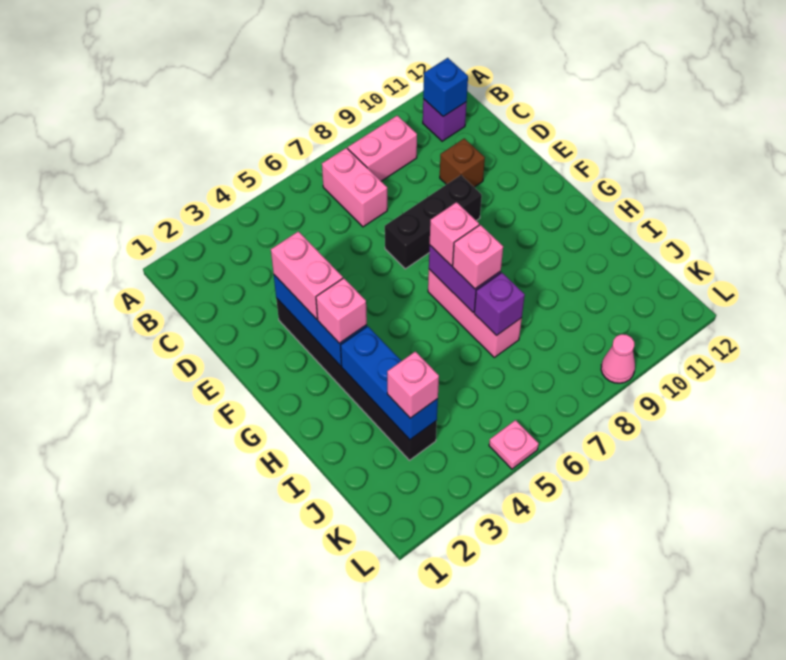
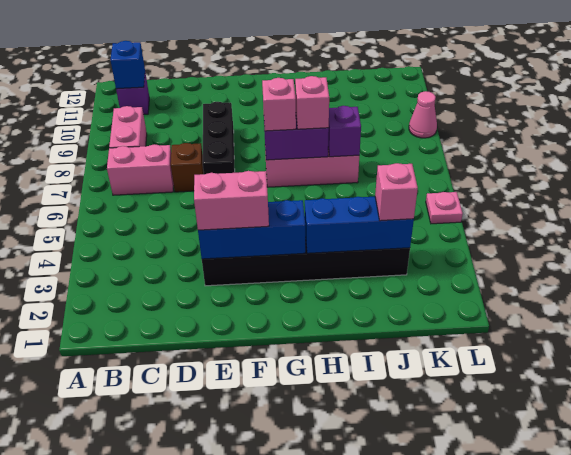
brown brick D10 level 1 -> brown brick D7 level 1
pink brick G3 level 3 -> none

